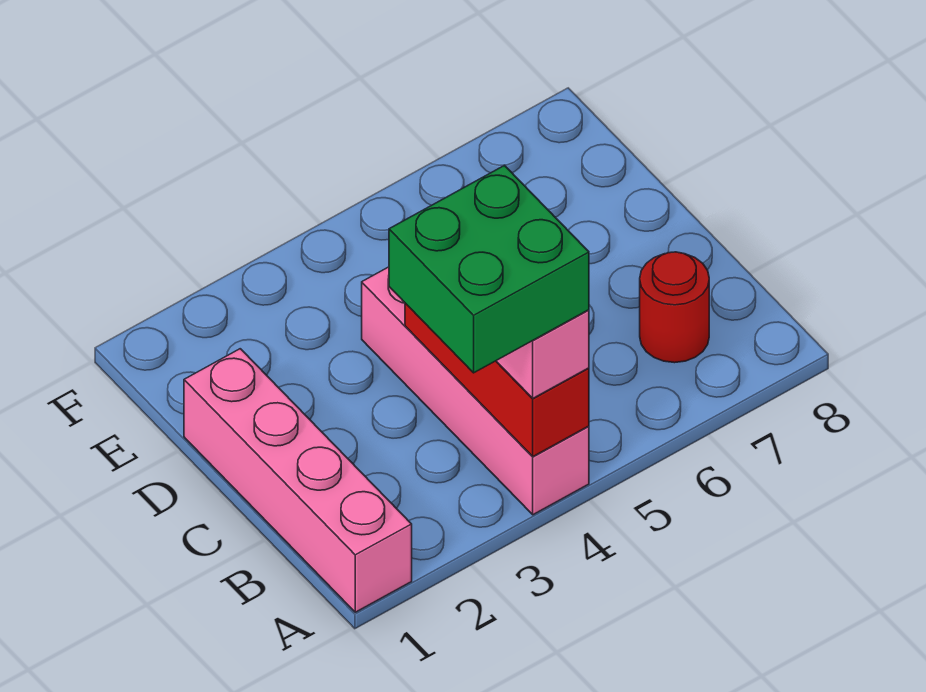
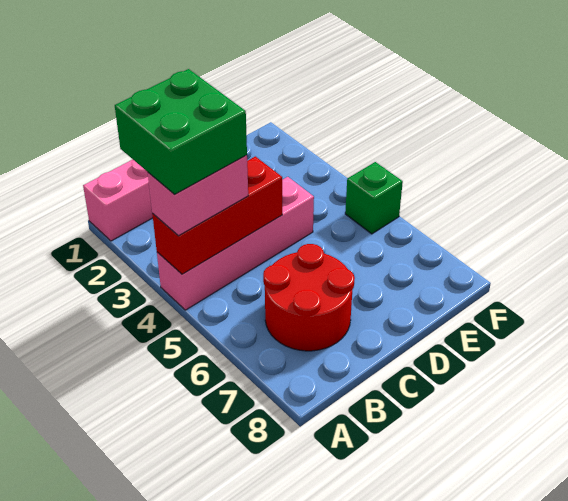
red round brick B7 level 1 -> red round brick B6:C7 level 1
none -> green brick F5 level 1

